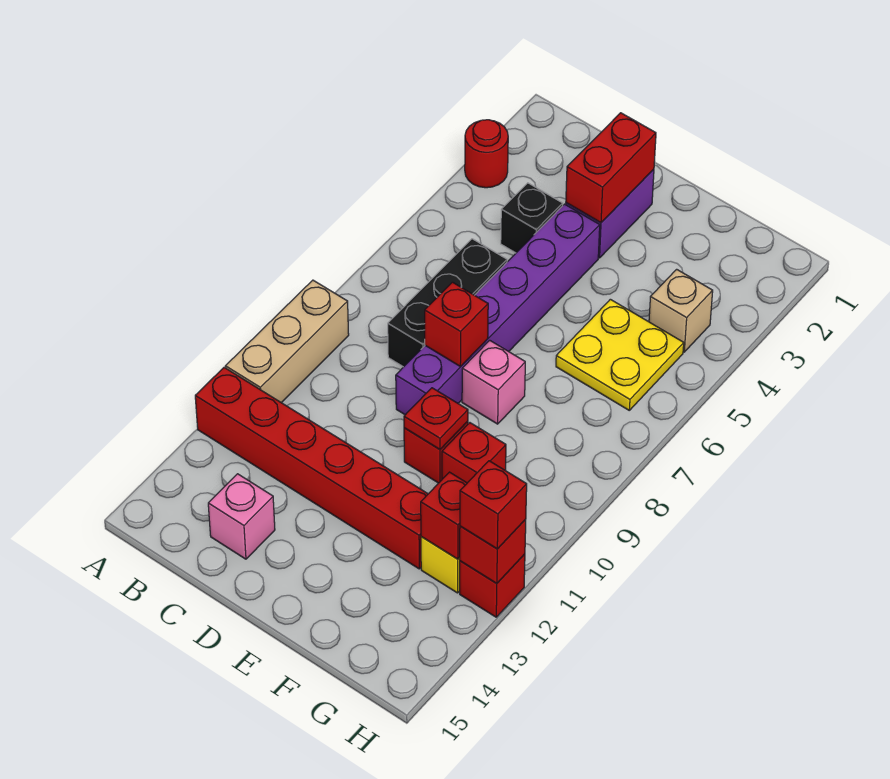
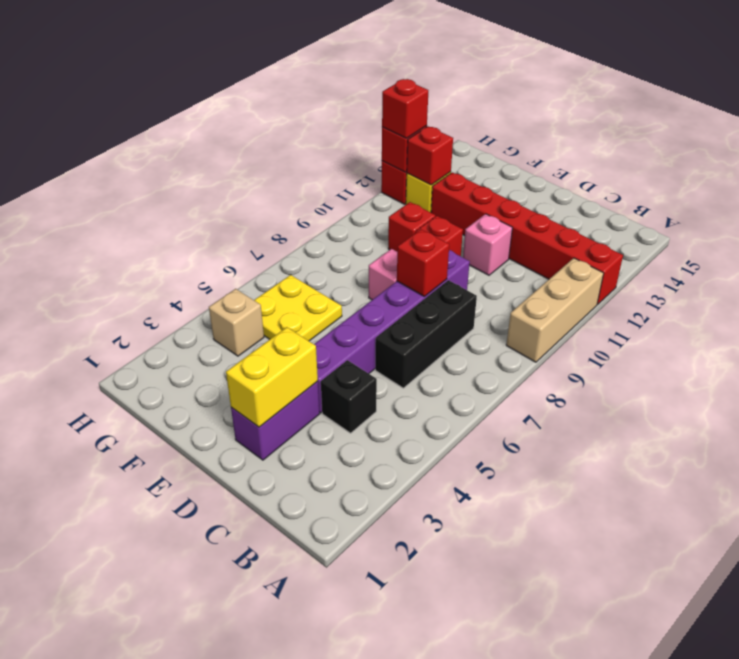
red round brick A3 level 1 -> none
pink brick C14 level 1 -> pink brick D11 level 1
red brick D2:D3 level 2 -> yellow brick D2:D3 level 2
red plate E10 level 2 -> none

